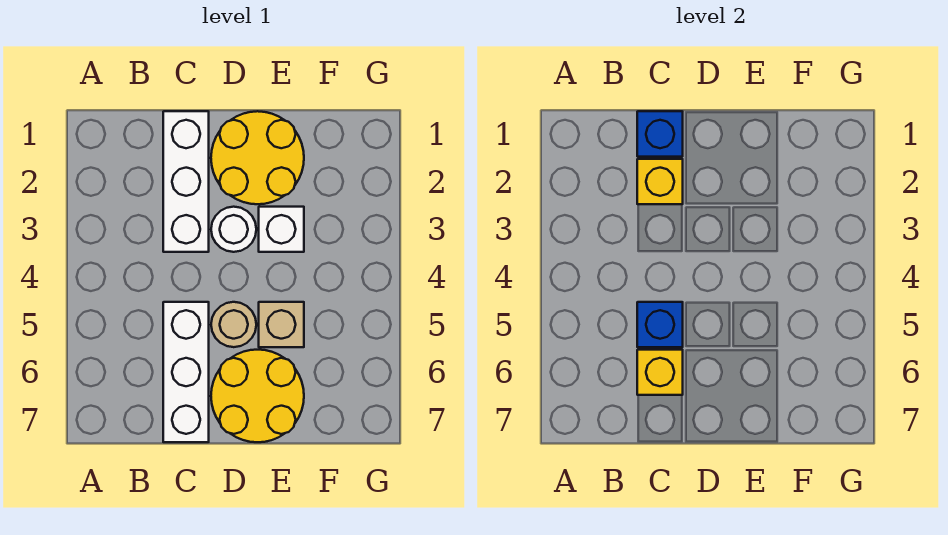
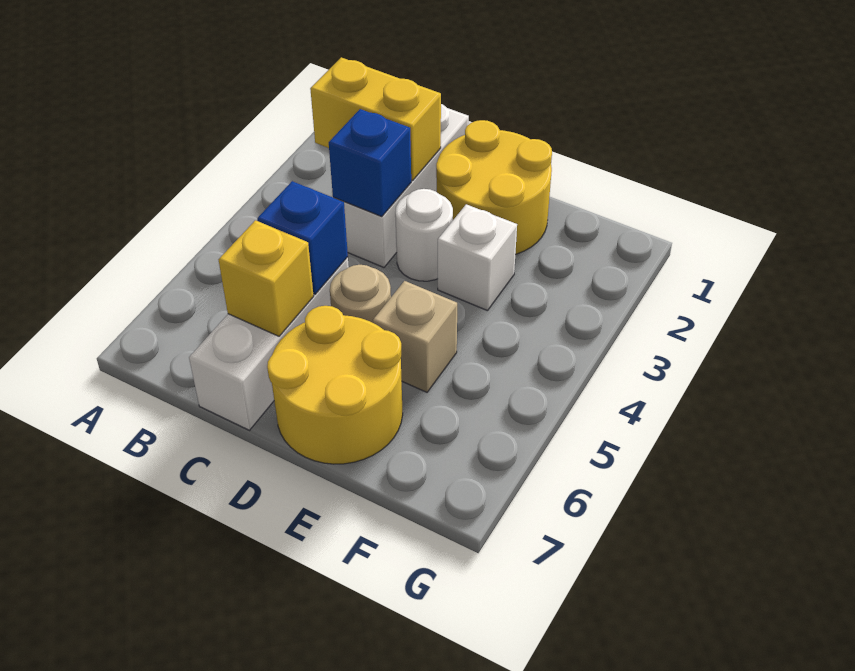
blue brick C1 level 2 -> blue brick C3 level 2
yellow brick C2 level 2 -> yellow brick B2:C2 level 2

